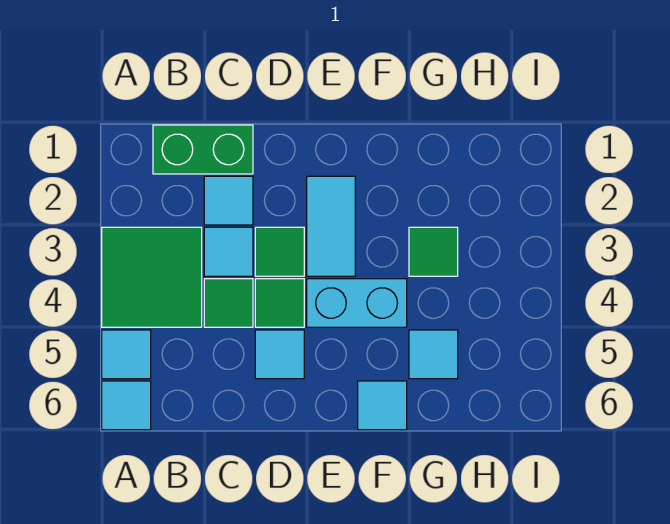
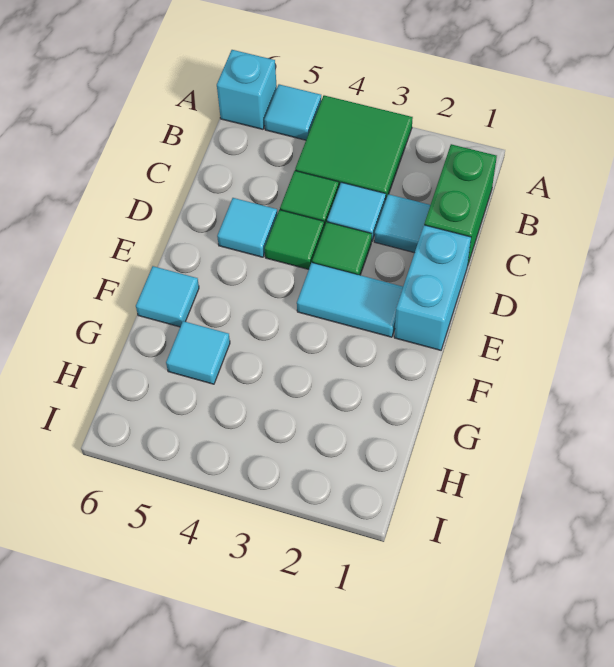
cyan tile A6 level 1 -> cyan brick A6 level 1
cyan brick E4:F4 level 1 -> cyan brick D1:E1 level 1
green tile G3 level 1 -> none

